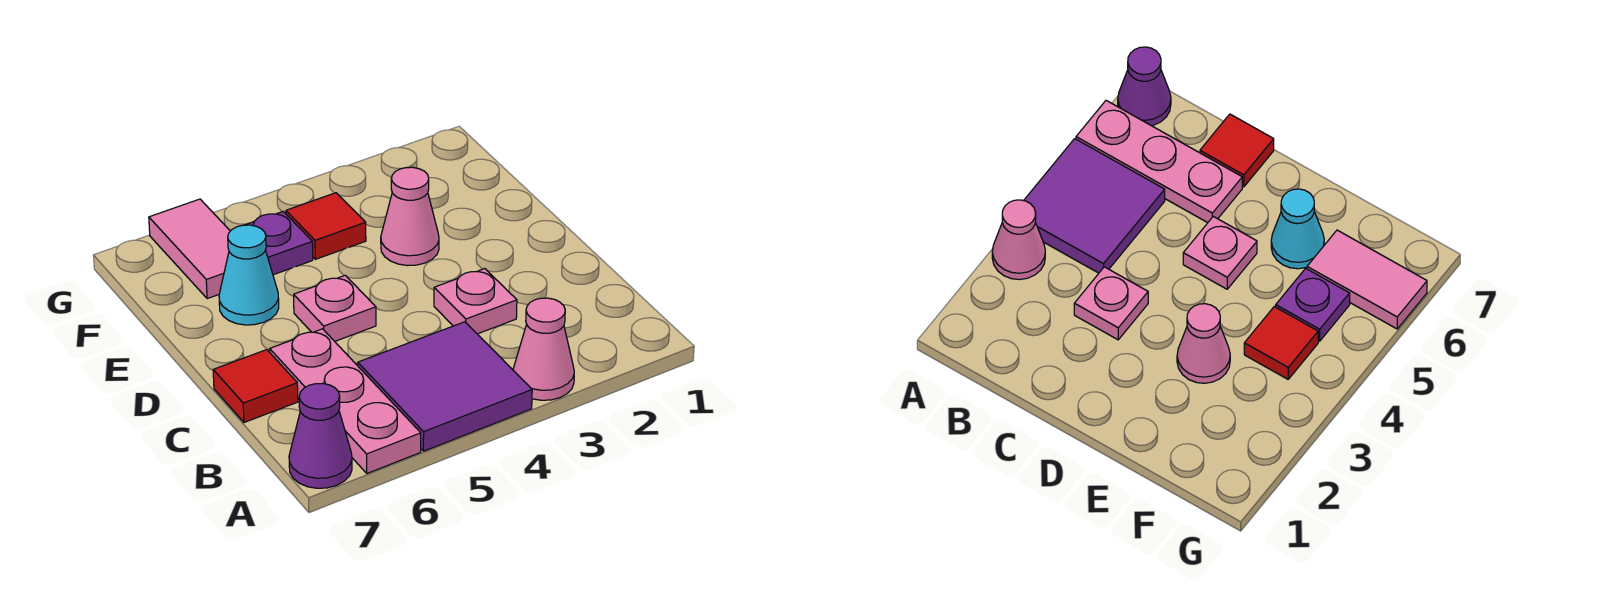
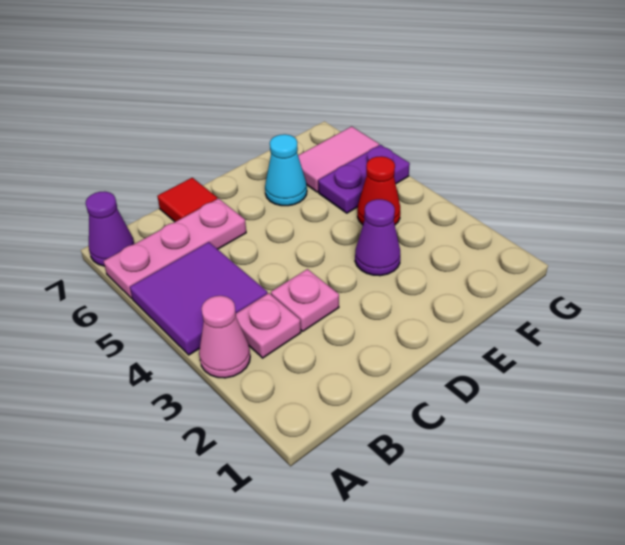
pink plate D5 level 1 -> pink plate B3 level 1
pink cone E3 level 1 -> purple cone E3 level 1
red tile F4 level 1 -> red cone F4 level 1
purple plate F5 level 1 -> purple plate F5:G5 level 1

